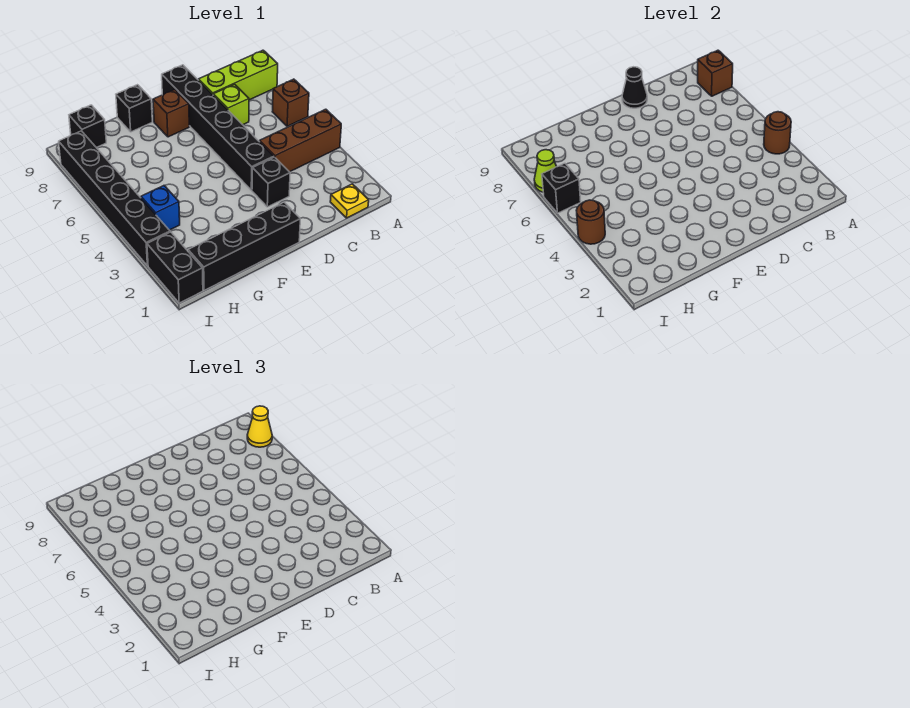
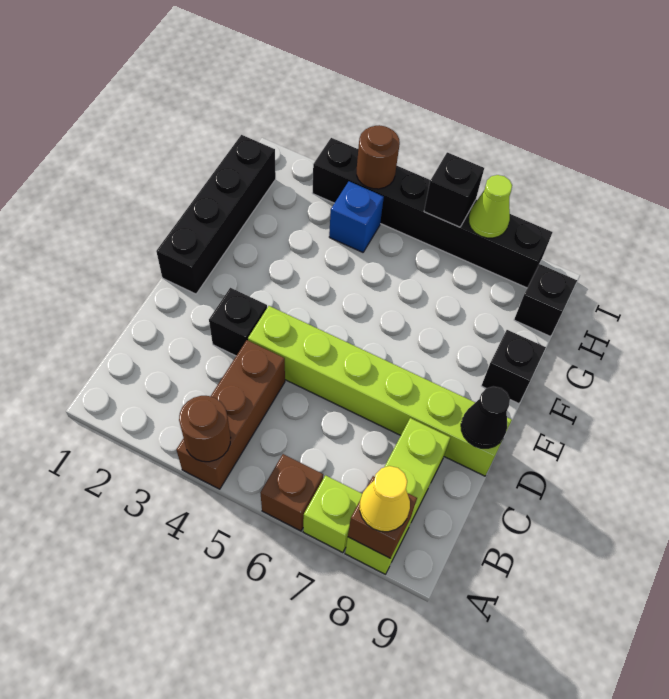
yellow plate B1 level 1 -> none
lime brick C7 level 1 -> lime brick A7 level 1
black brick D4:D9 level 1 -> lime brick D4:D9 level 1
brown brick E8 level 1 -> none
black brick I1:I2 level 1 -> none

